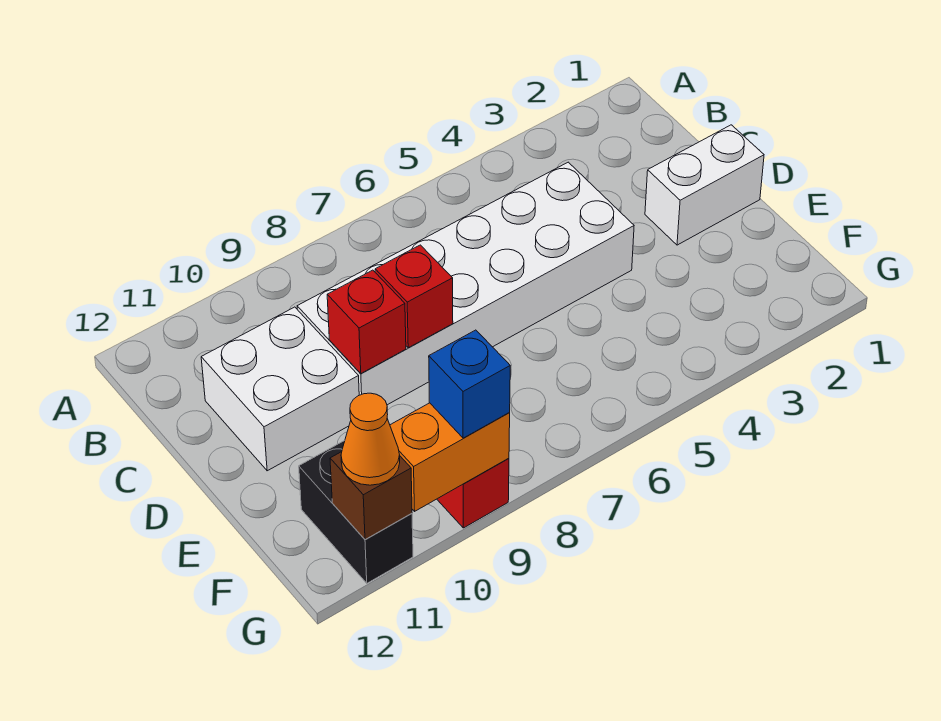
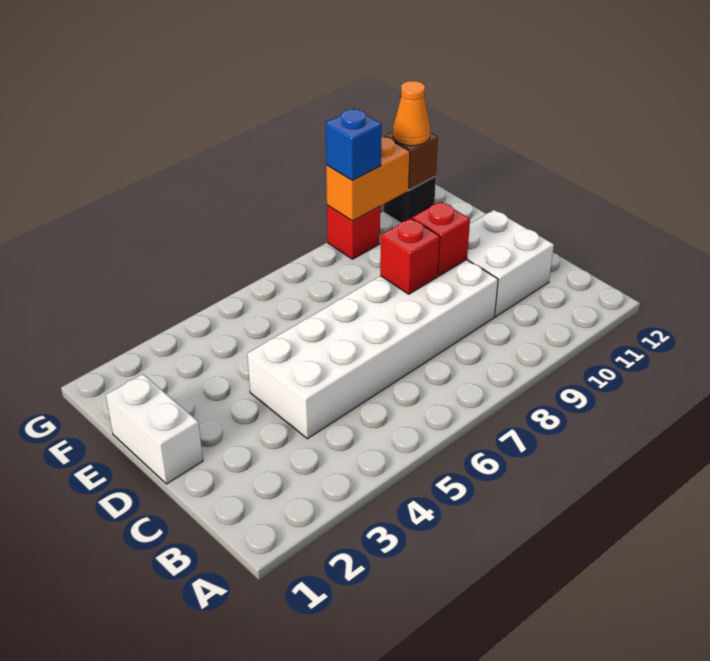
white brick D1:D2 level 1 -> white brick D1:E1 level 1
black brick F11:G11 level 1 -> black brick G11 level 1

